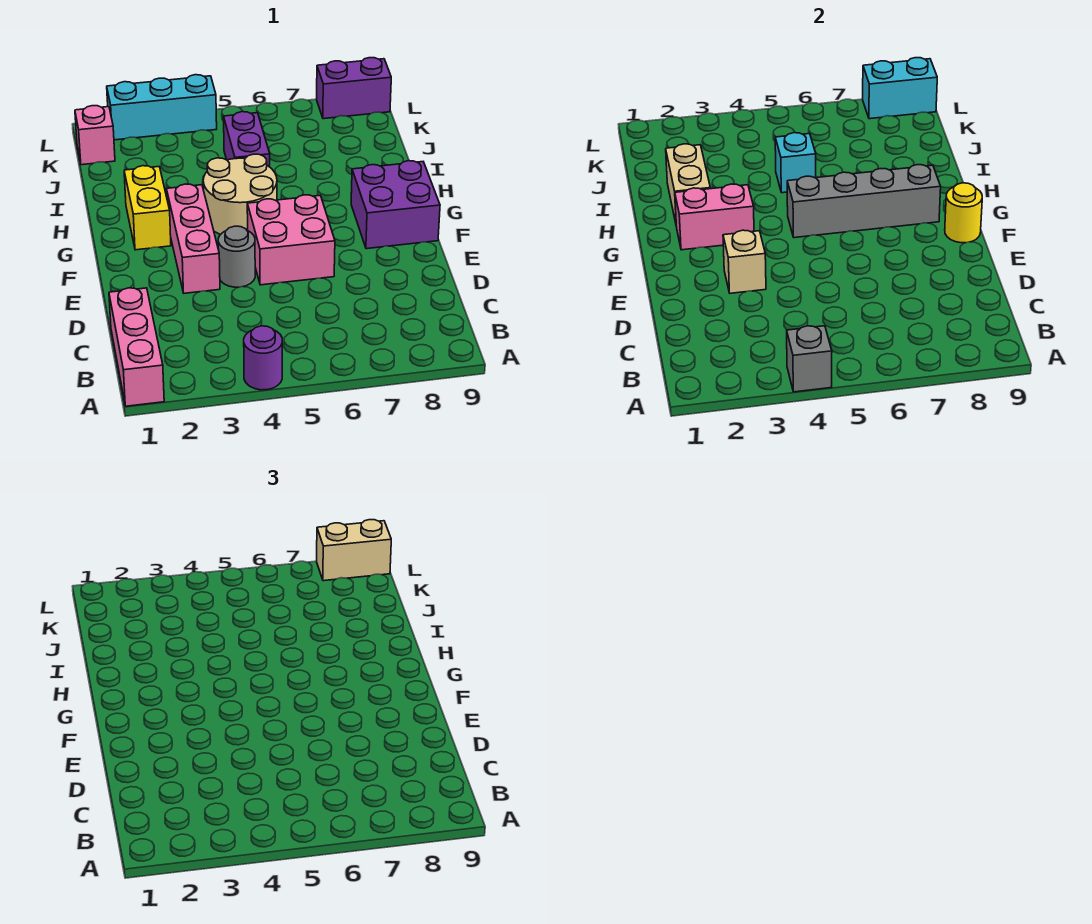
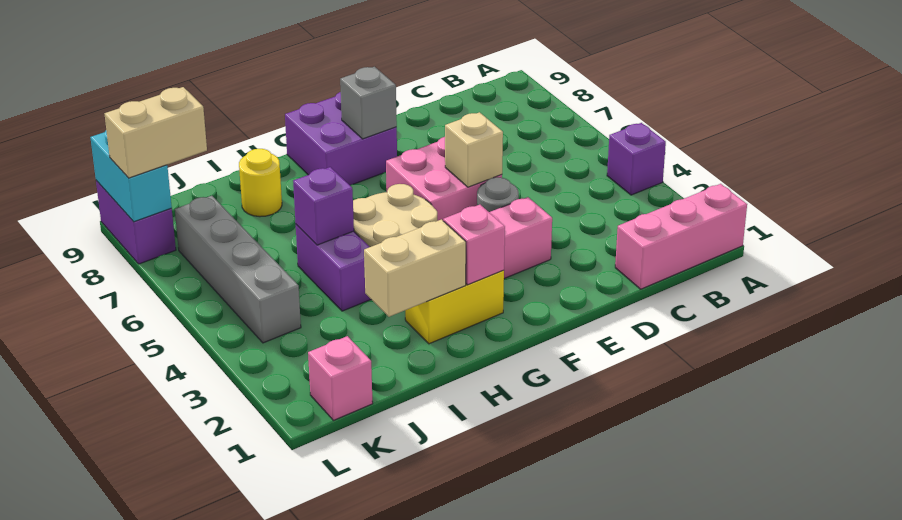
purple round brick A4 level 1 -> purple brick A4 level 1
grey brick A4 level 2 -> grey brick F8 level 2
tan brick E3 level 2 -> tan brick E5 level 2
yellow round brick F9 level 2 -> yellow round brick I8 level 1
pink brick G2:G3 level 2 -> pink brick G2 level 2
grey brick G5:G8 level 2 -> grey brick K4:K7 level 1
purple brick I5:J5 level 1 -> purple brick I4:I5 level 1
cyan brick I5 level 2 -> purple brick I5 level 2
cyan brick L2:L4 level 1 -> none
tan brick L8:L9 level 3 -> tan brick K8:L8 level 3

